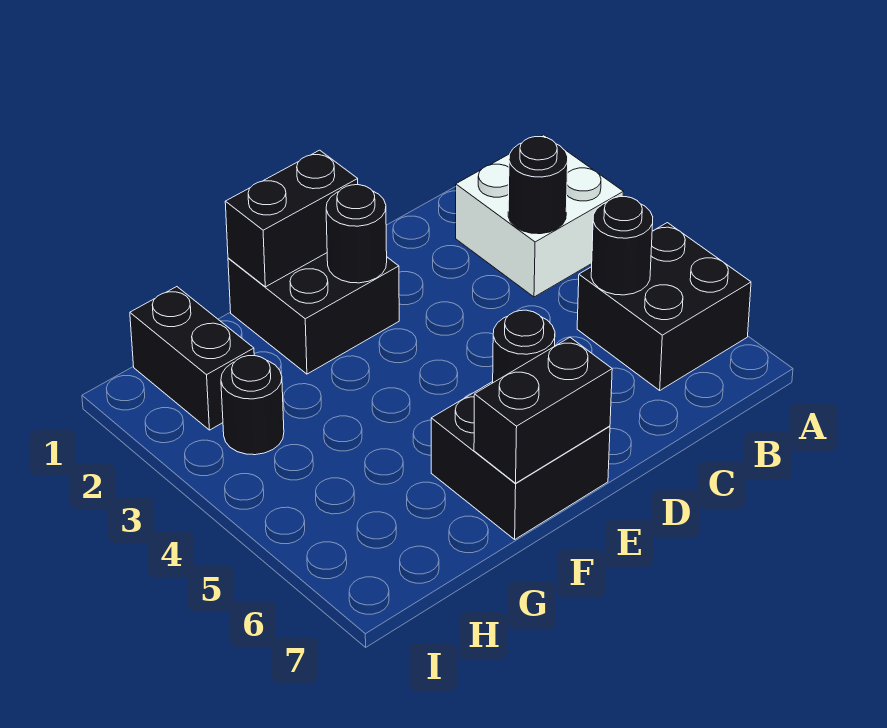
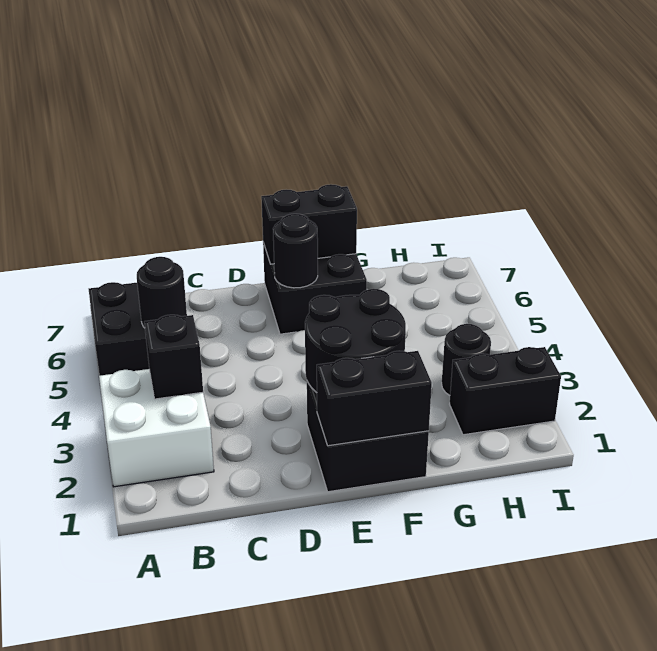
black round brick B3 level 2 -> black brick B3 level 2
black round brick E2 level 2 -> black round brick E2:F3 level 2
black brick H1:H2 level 1 -> black brick H2:I2 level 1

